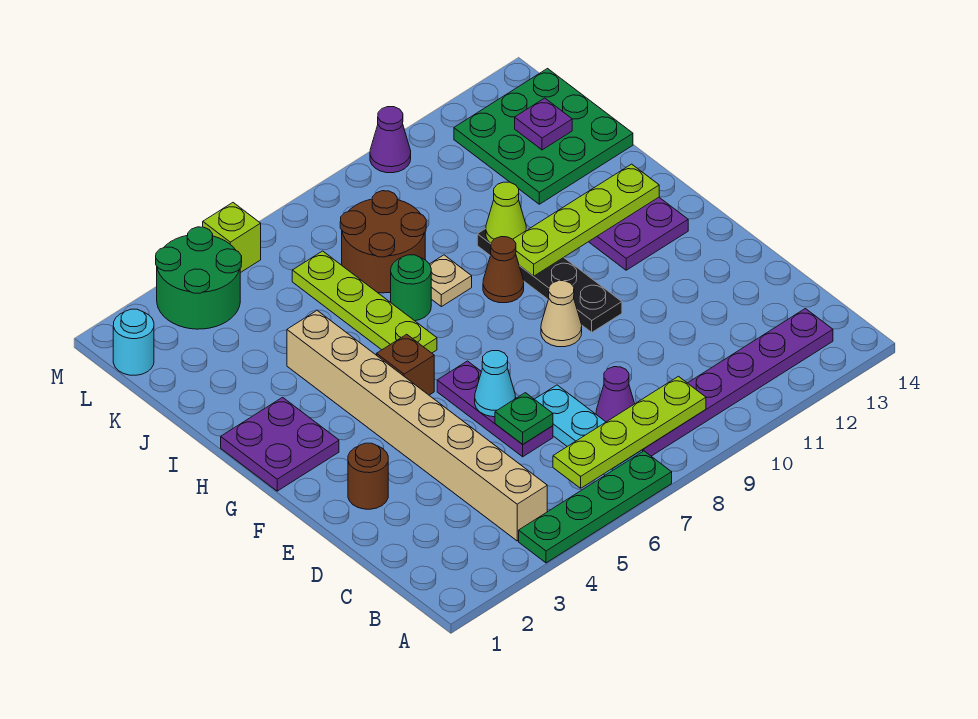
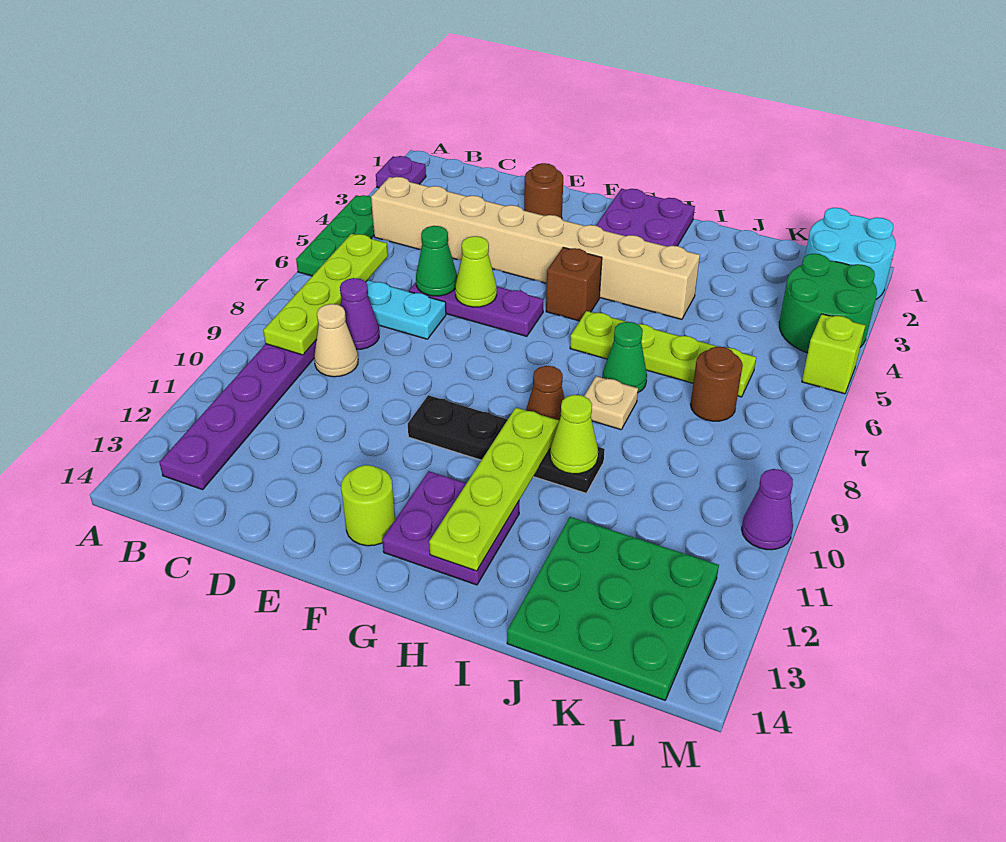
green plate A4:A7 level 1 -> green plate A4:A6 level 1
green plate D6 level 2 -> green cone D6 level 2
cyan cone E6 level 2 -> lime cone E6 level 2
tan cone F9 level 1 -> tan cone C9 level 1
none -> lime round brick F13 level 1
green round brick I7 level 1 -> green cone I7 level 1
brown round brick J7:K8 level 1 -> brown round brick K7 level 1
purple plate K13 level 2 -> purple plate A2 level 1
cyan round brick L1 level 1 -> cyan round brick L1:M2 level 1

